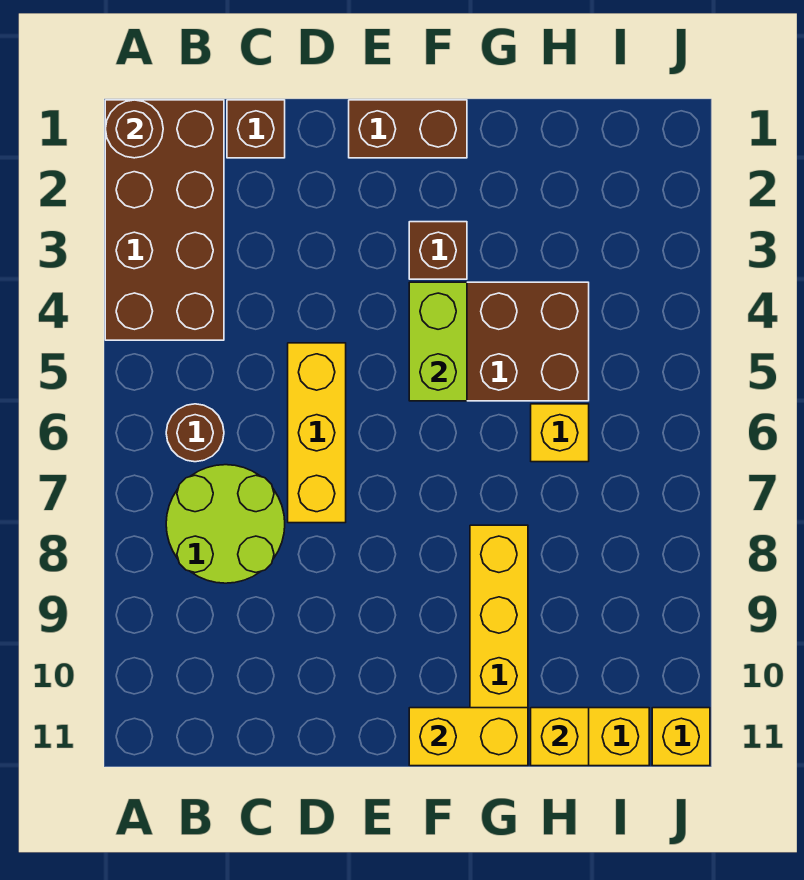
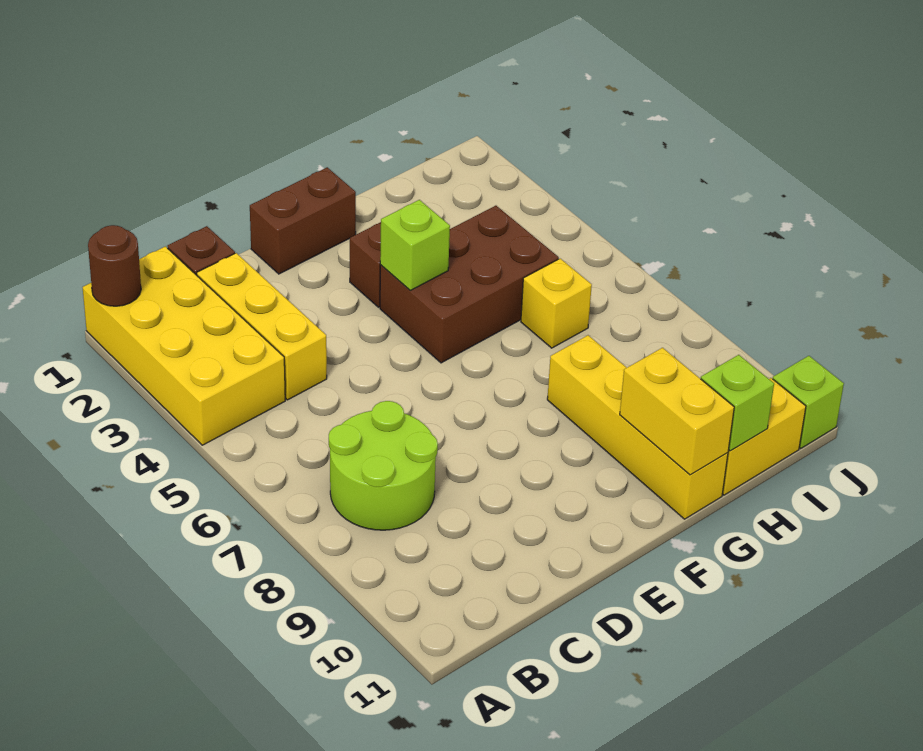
brown brick A1:B4 level 1 -> yellow brick A1:B4 level 1
brown round brick B6 level 1 -> none
yellow brick D5:D7 level 1 -> yellow brick C2:C4 level 1
lime brick F4:F5 level 2 -> lime brick F4 level 2
yellow brick F11:G11 level 2 -> yellow brick G10:G11 level 2
yellow brick H11 level 2 -> lime brick H11 level 2
yellow brick J11 level 1 -> lime brick J11 level 1

